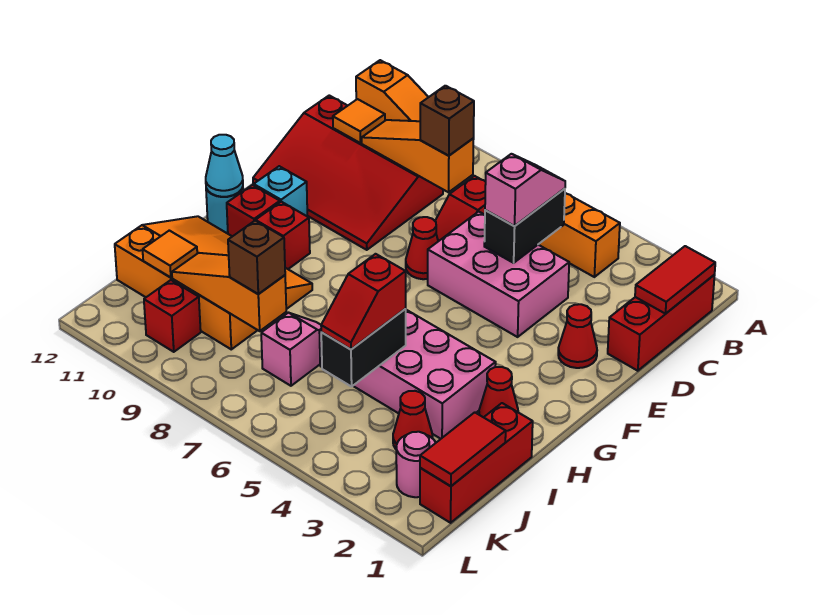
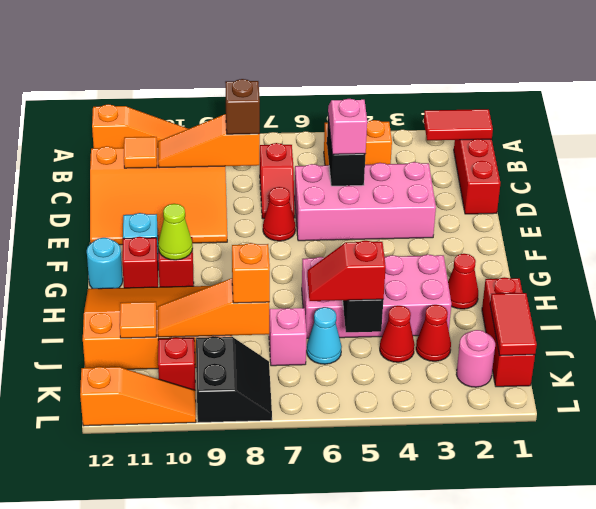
red tile B1:C1 level 2 -> red tile B1:B2 level 2
red slope C9:E12 level 1 top C -> orange slope C9:E12 level 1 top C
pink brick D4:E6 level 1 -> pink brick D3:E6 level 1
red cone E2 level 1 -> red cone J4 level 1
none -> lime cone G10 level 2
cyan cone G12 level 2 -> cyan cone J6 level 1
red slope I5:J5 level 3 top I -> red slope J5:J6 level 3 top 5
brown brick J8 level 3 -> orange brick J8 level 3
none -> black slope K8:L9 level 1 top 9
none -> orange slope L10:L12 level 1 top 12

